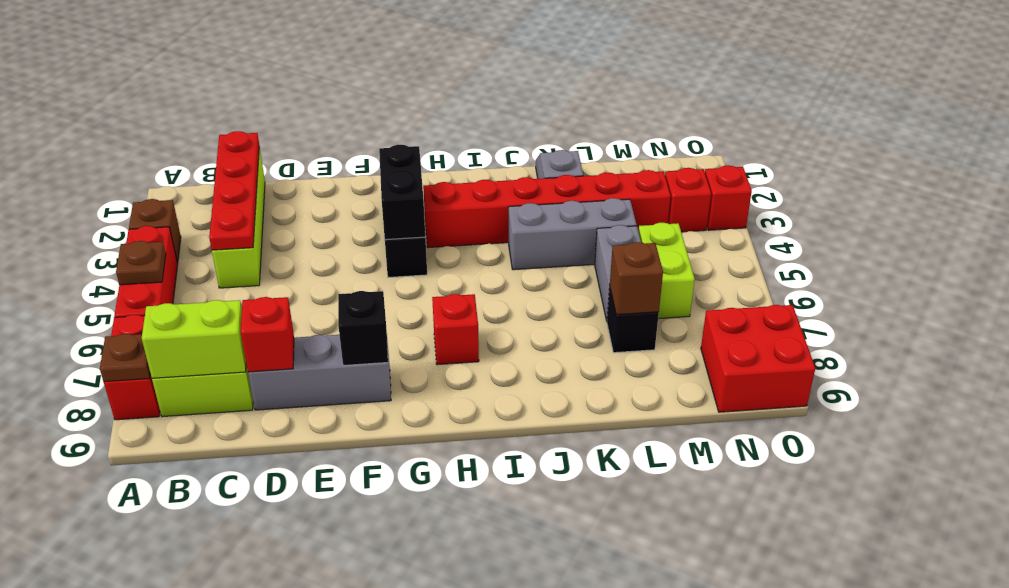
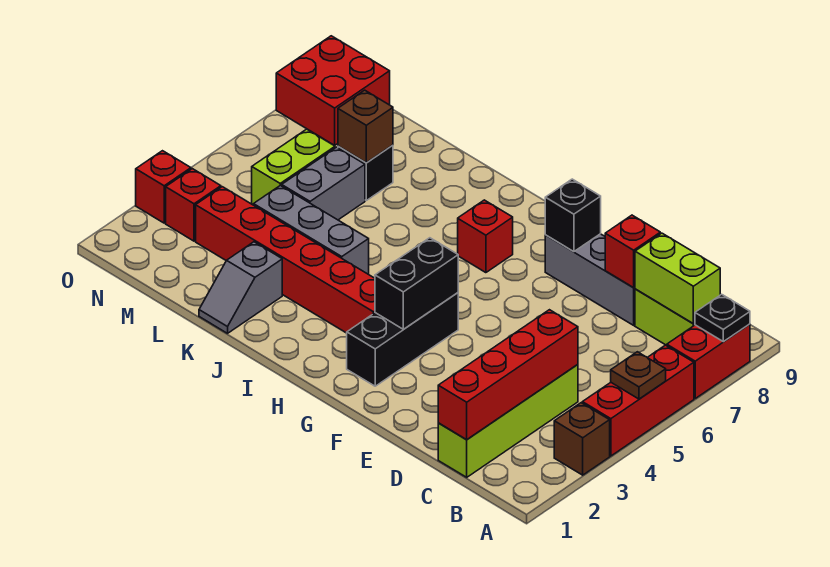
brown plate A8 level 2 -> black plate A8 level 2
red plate C1:C4 level 2 -> red brick C1:C4 level 2

